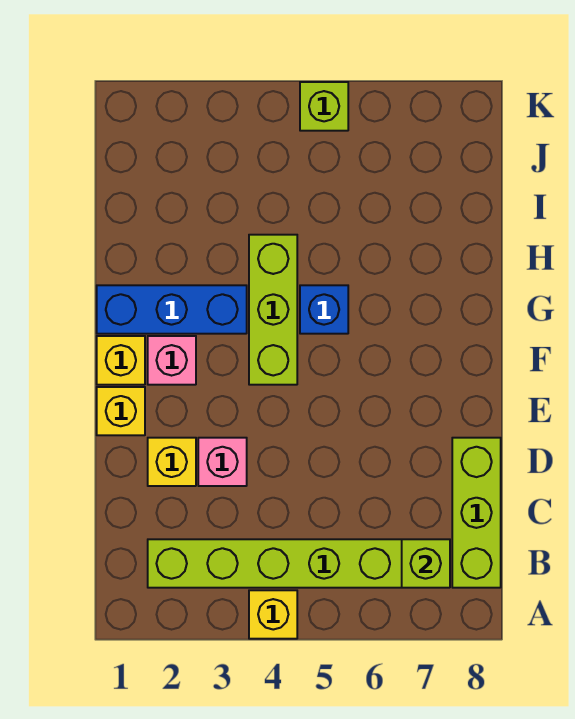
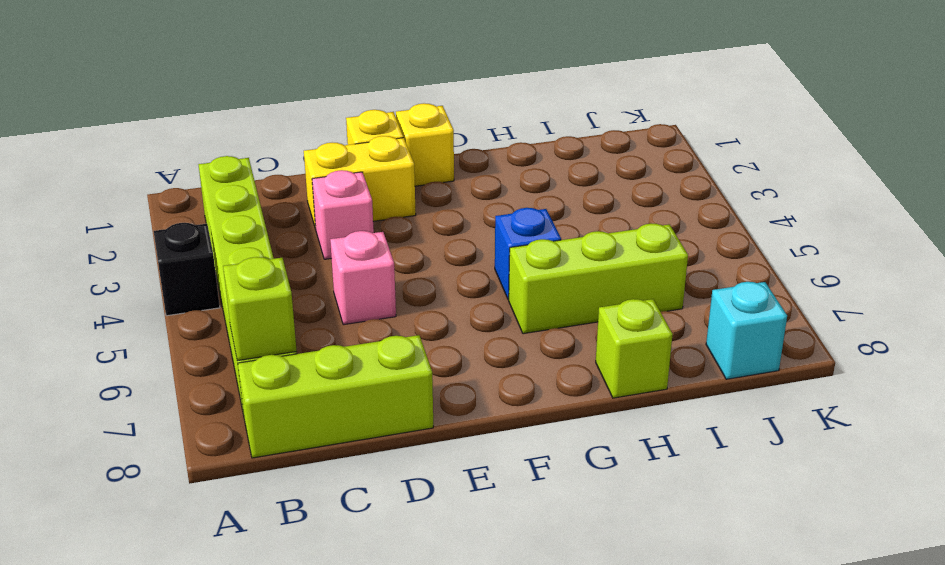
yellow brick A4 level 1 -> black brick A4 level 1
yellow brick D2 level 1 -> yellow brick D2:E2 level 1
pink brick F2 level 1 -> pink brick D5 level 1
lime brick F4:H4 level 1 -> lime brick G6:I6 level 1
blue brick G1:G3 level 1 -> none
none -> cyan brick J8 level 1
lime brick K5 level 1 -> lime brick H8 level 1

